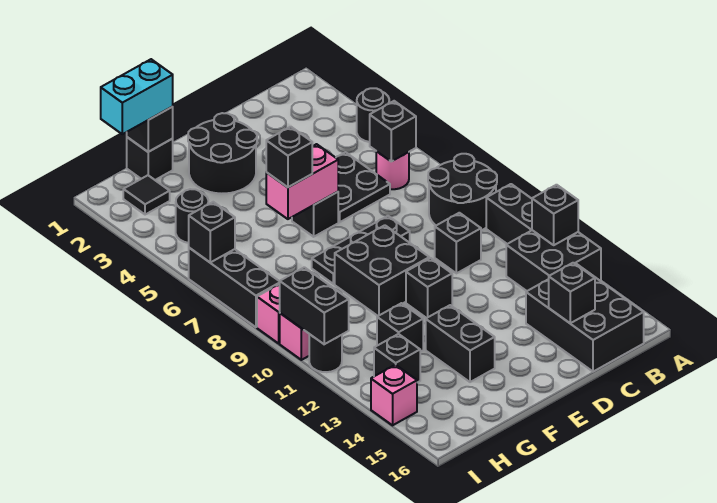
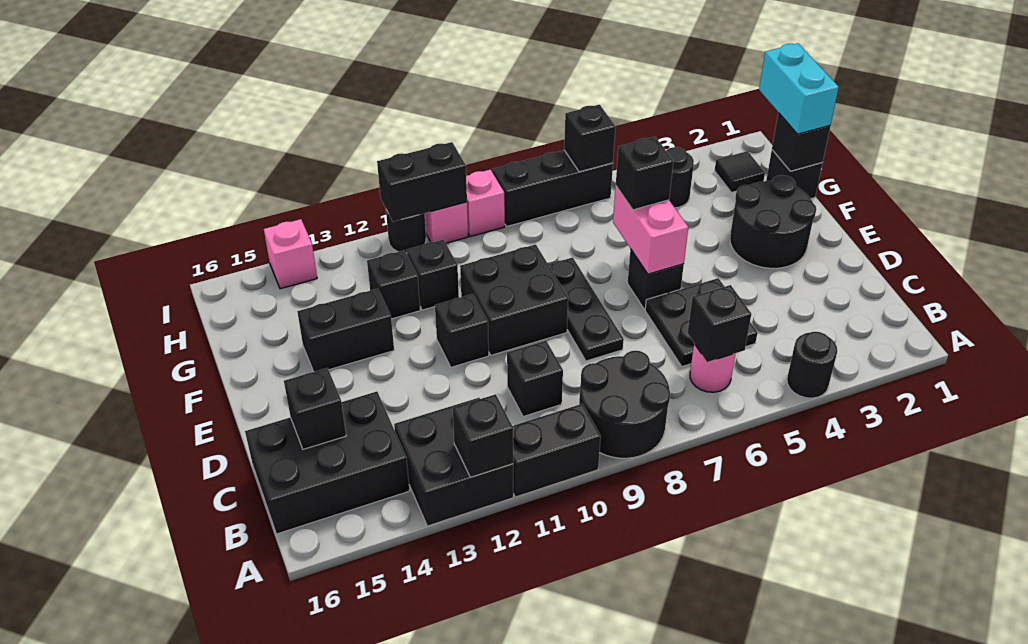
black brick H13 level 1 -> black brick G11 level 1

